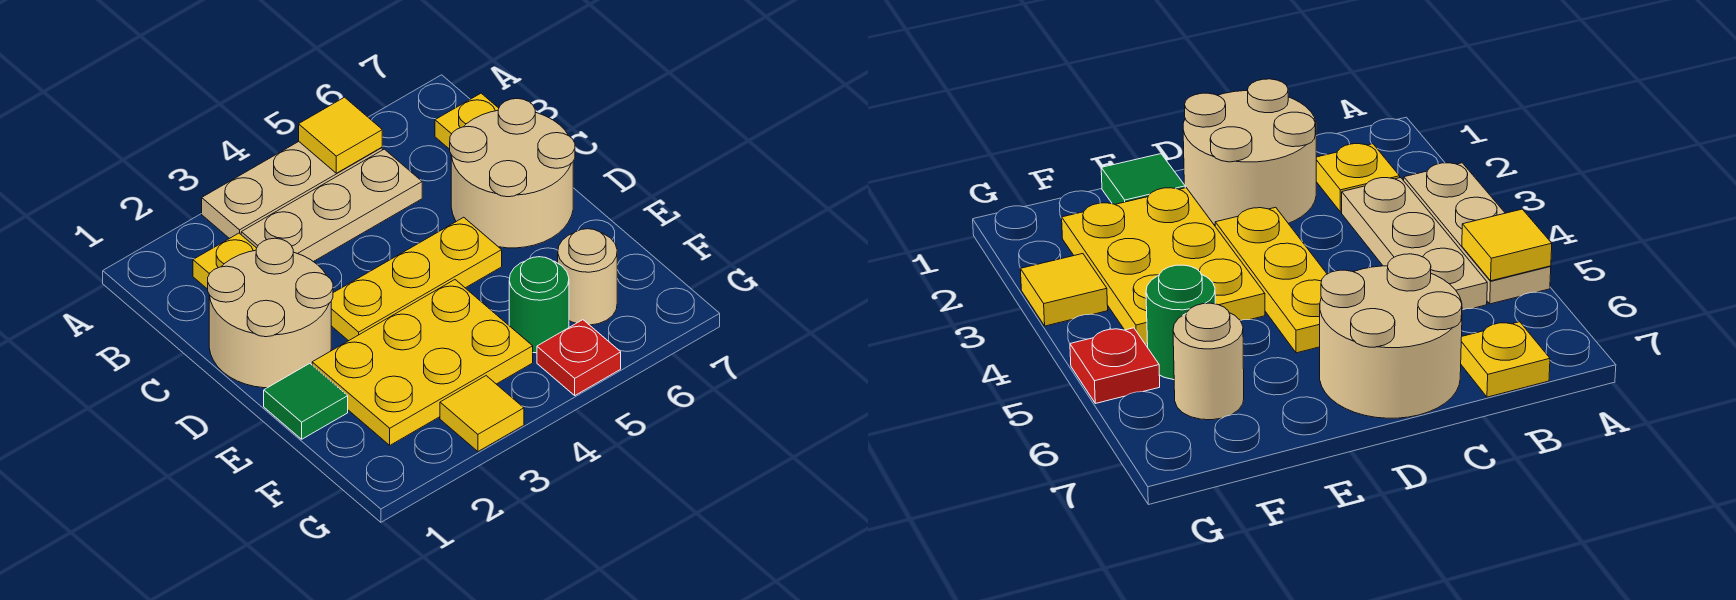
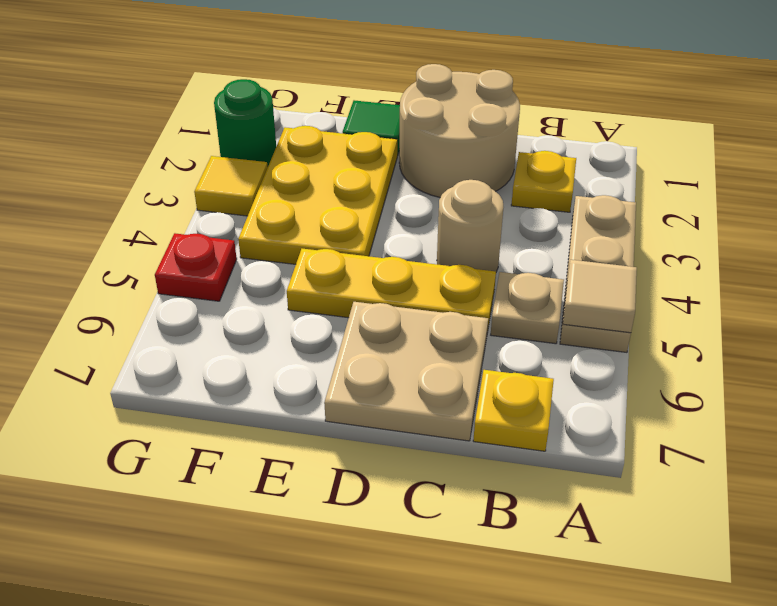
yellow tile A5 level 2 -> tan tile A5 level 2
tan plate B3:B5 level 1 -> tan plate B5 level 1
tan round brick C6:D7 level 1 -> tan plate C6:D7 level 1
yellow plate D3:D5 level 1 -> yellow plate C5:E5 level 1
green round brick F5 level 1 -> green round brick G2 level 1
tan round brick F6 level 1 -> tan round brick C4 level 1

